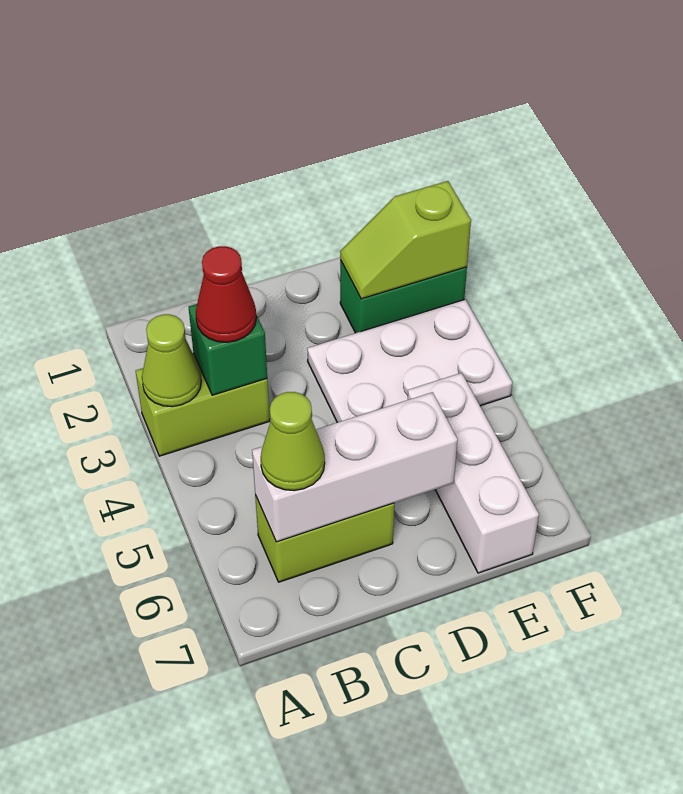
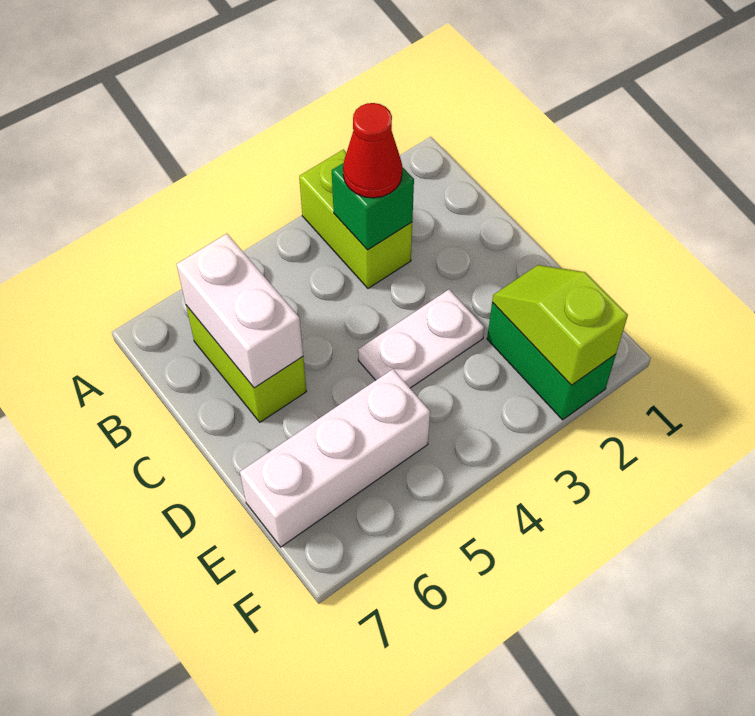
lime cone A3 level 2 -> none
white brick B6:D6 level 2 -> white brick B6:C6 level 2
lime cone B6 level 3 -> none
white plate D3:F4 level 1 -> white plate D3:D4 level 1

